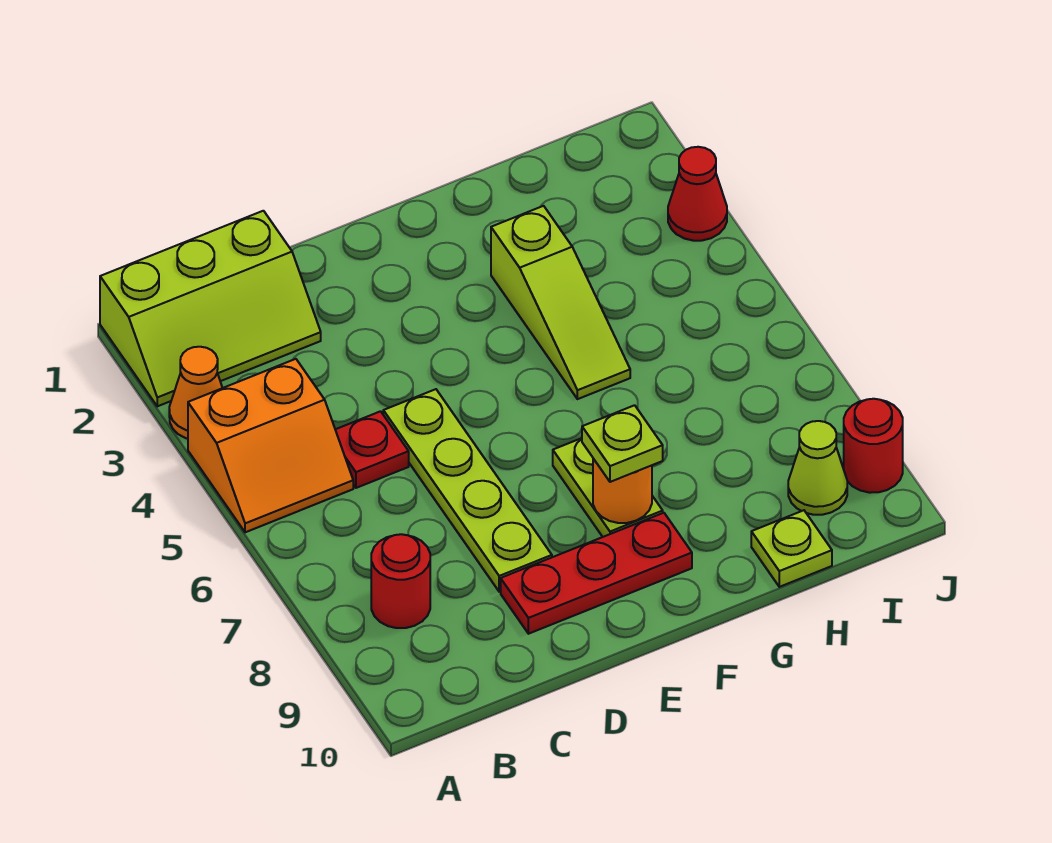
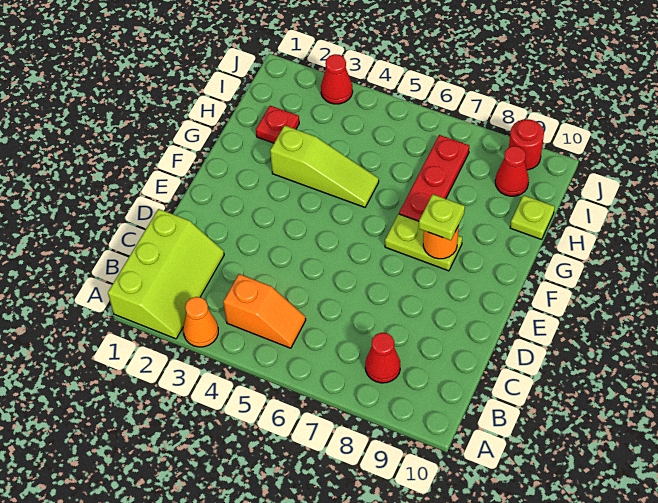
orange slope A4:B5 level 1 top 4 -> orange slope B4:B5 level 1 top 4
red round brick B8 level 1 -> red cone B8 level 1
red plate C5 level 1 -> red plate H2 level 1
lime plate D5:D8 level 1 -> none
red plate D9:F9 level 1 -> red plate G7:I7 level 1
lime cone I9 level 1 -> red cone I9 level 1

